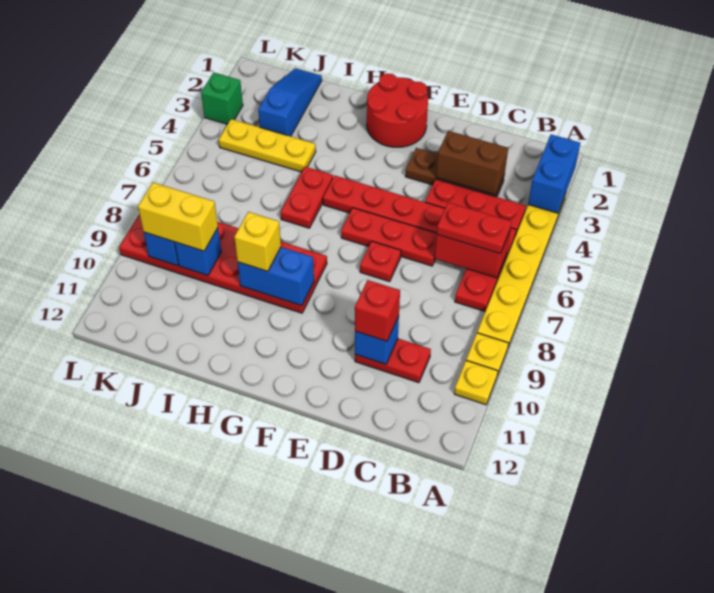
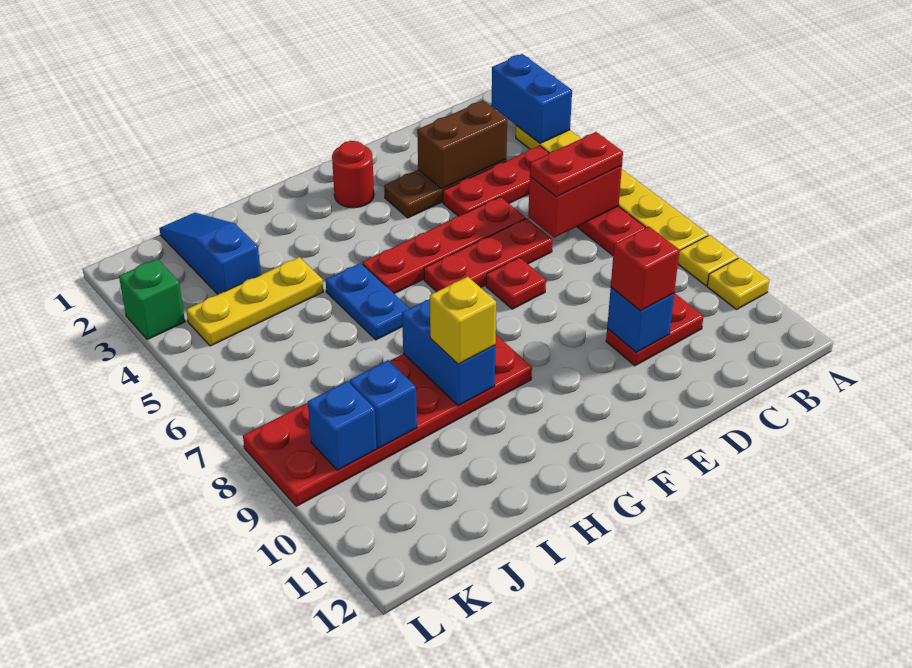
red round brick F1:G2 level 1 -> red round brick F2 level 1
blue brick G9:H9 level 2 -> blue brick H8:H9 level 2
red plate H5:H6 level 1 -> blue plate H5:H6 level 1
yellow brick J9:K9 level 3 -> none

